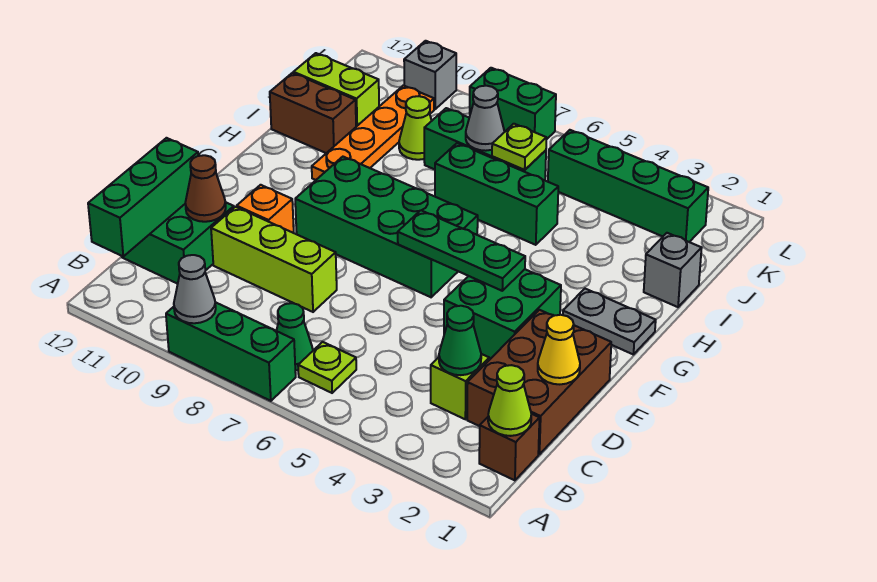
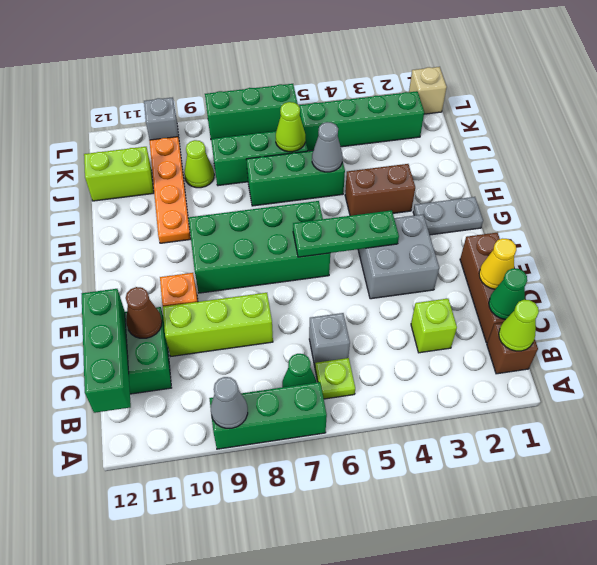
brown brick C1:E2 level 1 -> brown brick C1:E1 level 1
green cone C3 level 2 -> green cone C1 level 2
green brick E3:F4 level 1 -> grey brick E3:F4 level 1
grey brick I1 level 1 -> grey brick C6 level 1
brown brick I11:I12 level 1 -> brown brick H3:H4 level 1
lime plate J6 level 2 -> lime cone J6 level 2
grey cone J7 level 2 -> grey cone I5 level 2
none -> tan brick L1 level 1
green brick L7:L8 level 1 -> green brick L6:L8 level 1

